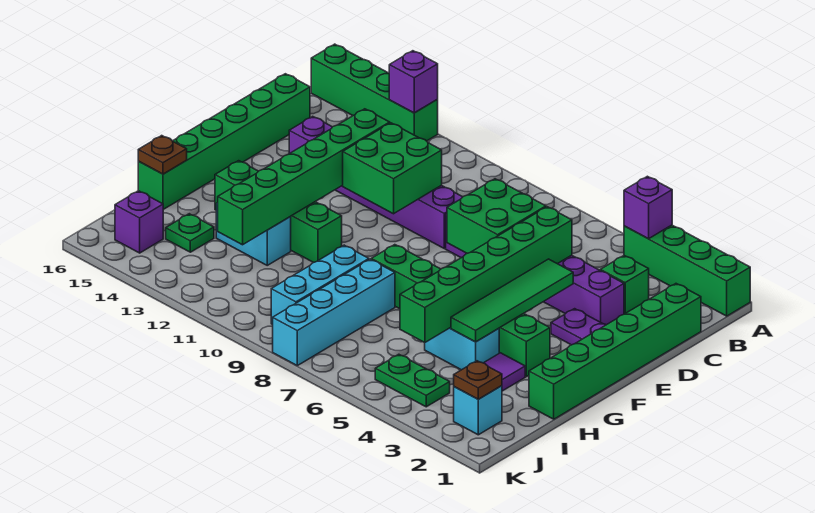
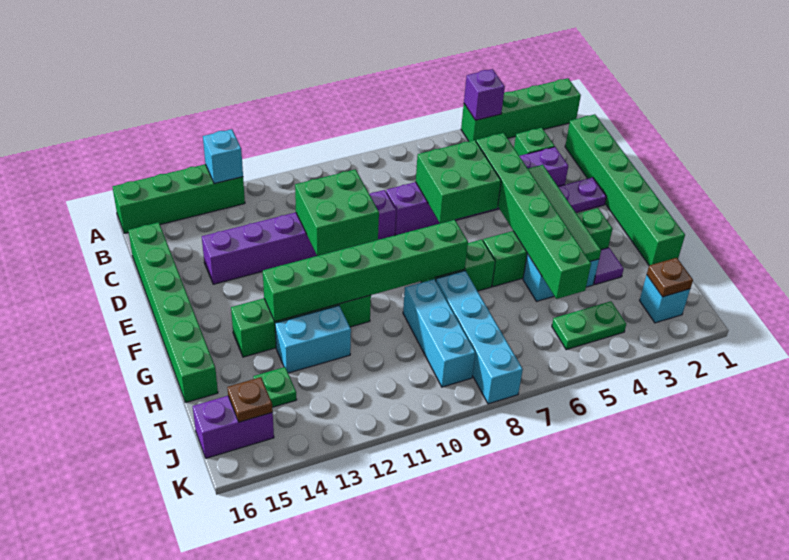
purple brick A13 level 2 -> cyan brick A13 level 2
green brick D12:I12 level 2 -> green brick G8:G13 level 2
brown plate H16 level 2 -> brown plate J15 level 2
purple brick J15 level 1 -> purple brick J15:J16 level 1

